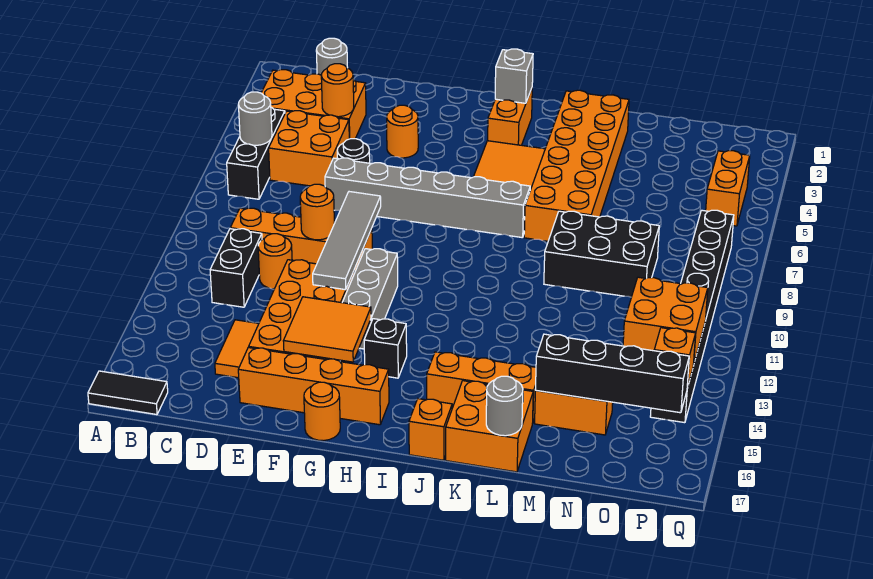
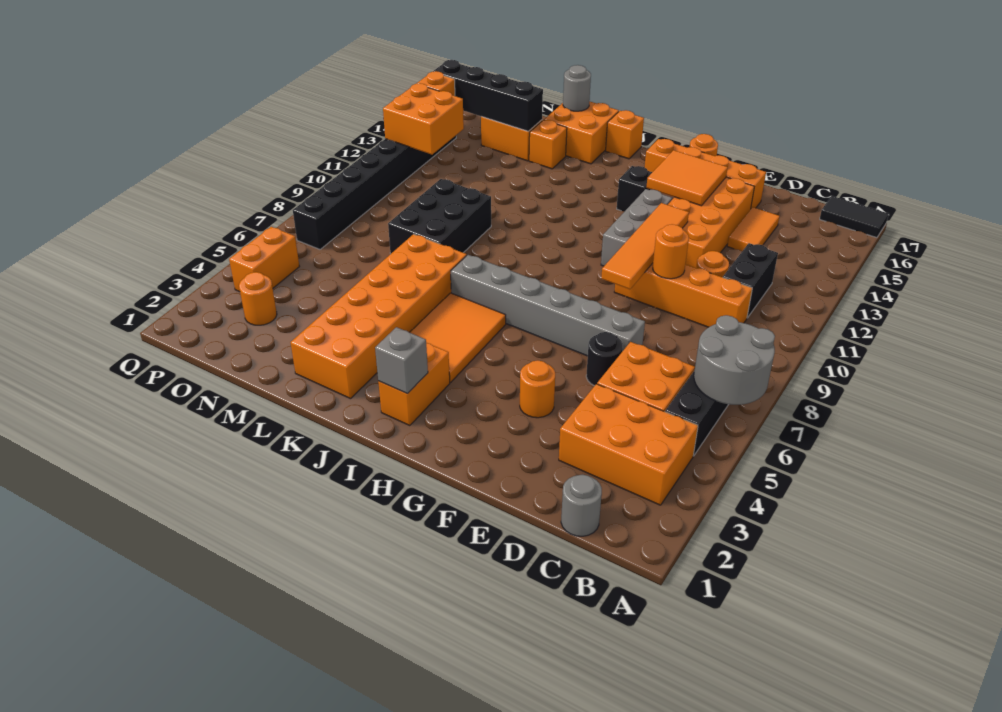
grey round brick B6 level 2 -> grey round brick A6:B7 level 2
orange round brick D4 level 2 -> orange round brick O3 level 1
grey tile F9:F12 level 2 -> orange tile F9:F12 level 2
orange brick J15:L15 level 1 -> orange brick L15 level 1
black brick L8:N9 level 1 -> black brick L8:M10 level 1

